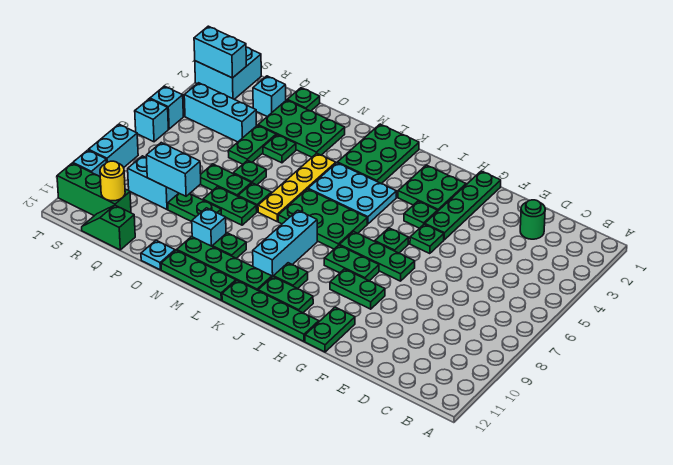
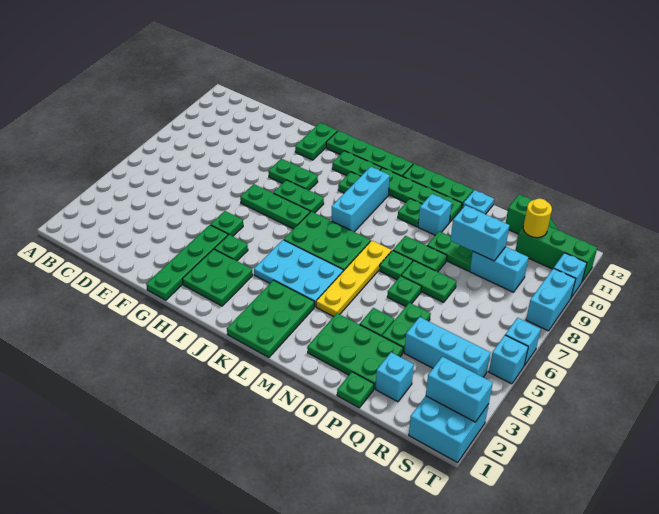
green round brick D2 level 1 -> none
green plate H6 level 1 -> none

